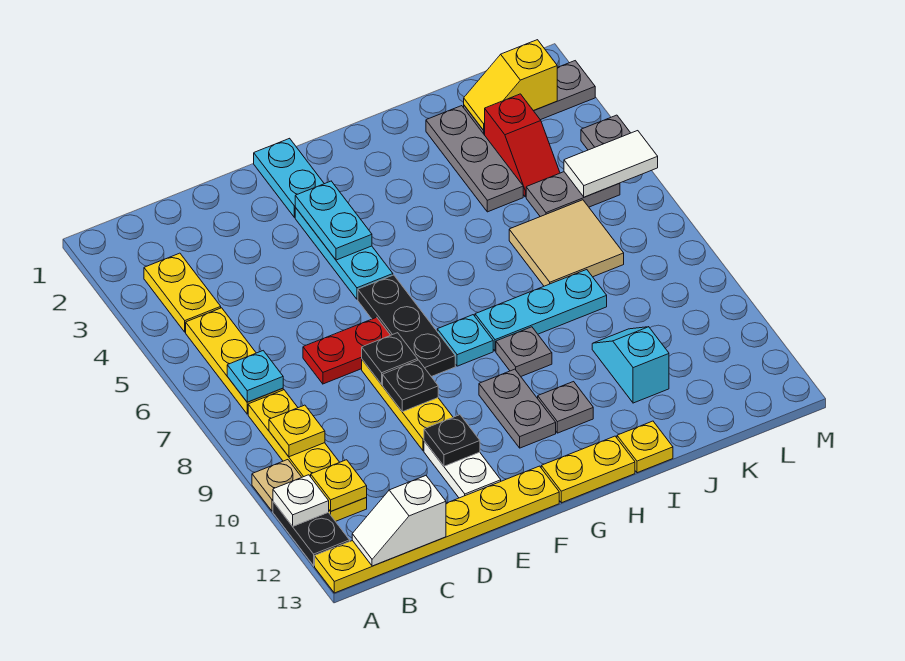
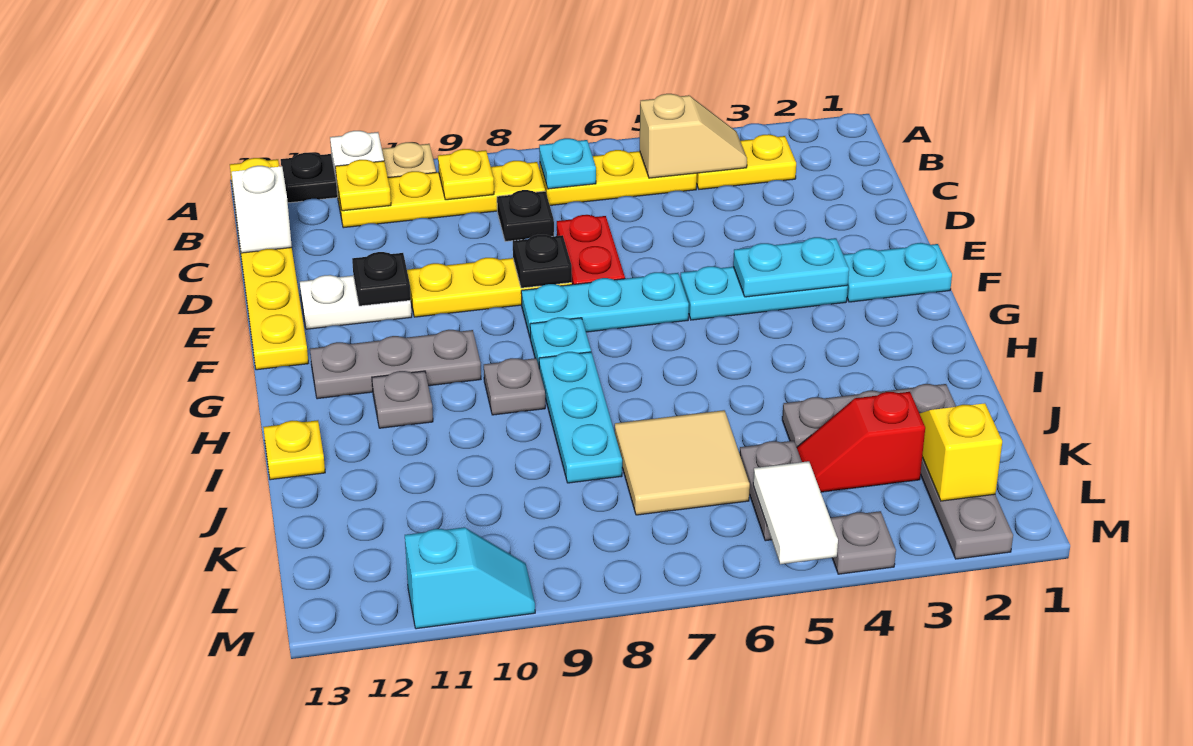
none -> tan slope B4:B5 level 2 top 5
black plate E9 level 2 -> black plate C8 level 1
black plate F6:F8 level 1 -> cyan plate F6:F8 level 1
grey plate G10:G11 level 1 -> grey plate G10:G12 level 1
yellow plate G13:H13 level 1 -> none
cyan slope J10:J11 level 1 top 11 -> cyan slope M10:M11 level 1 top 11

